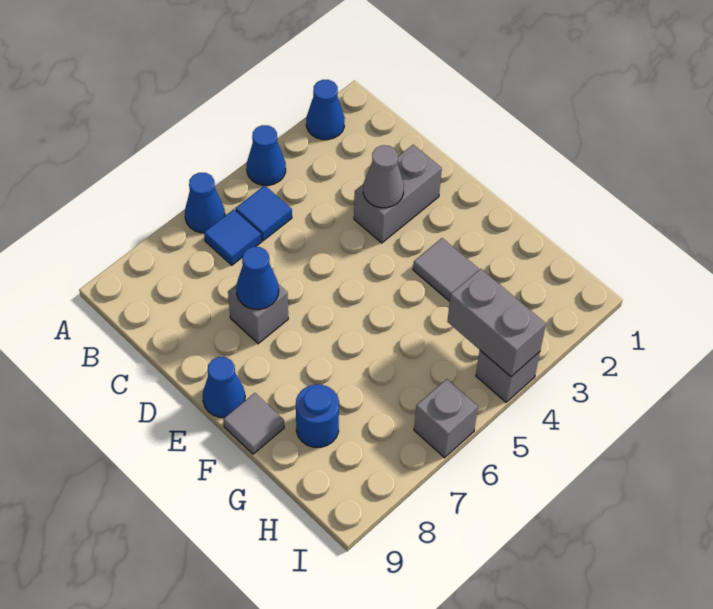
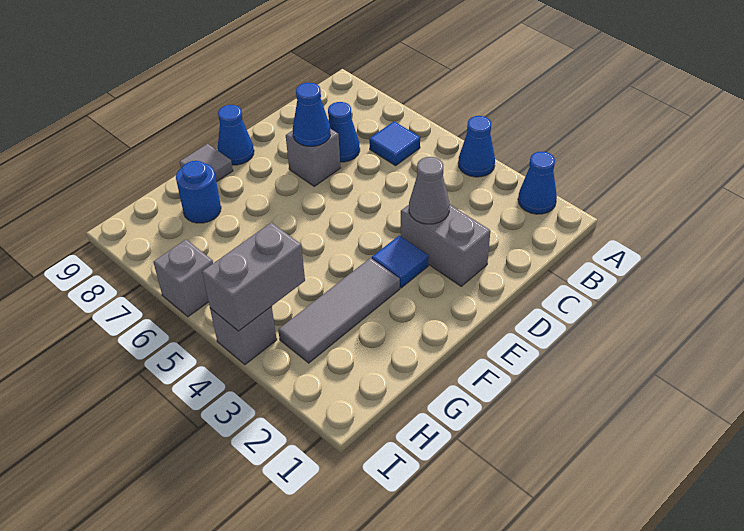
blue cone A6 level 1 -> blue cone C7 level 1
blue tile B5 level 1 -> blue tile E3 level 1

